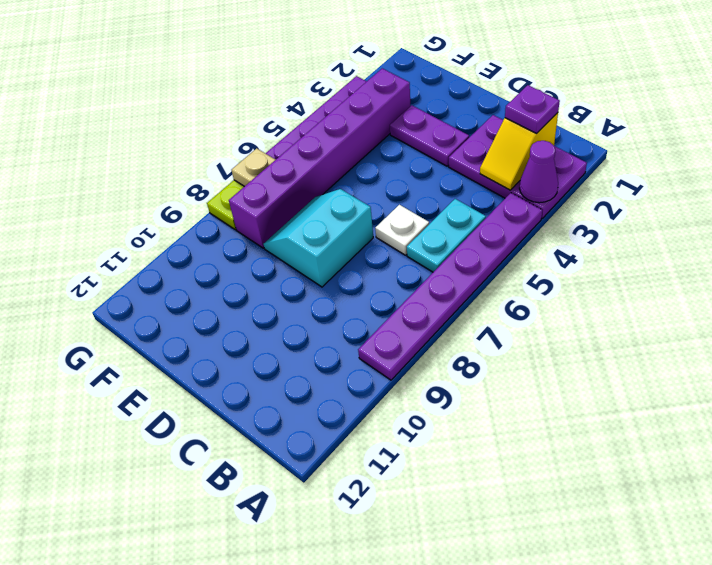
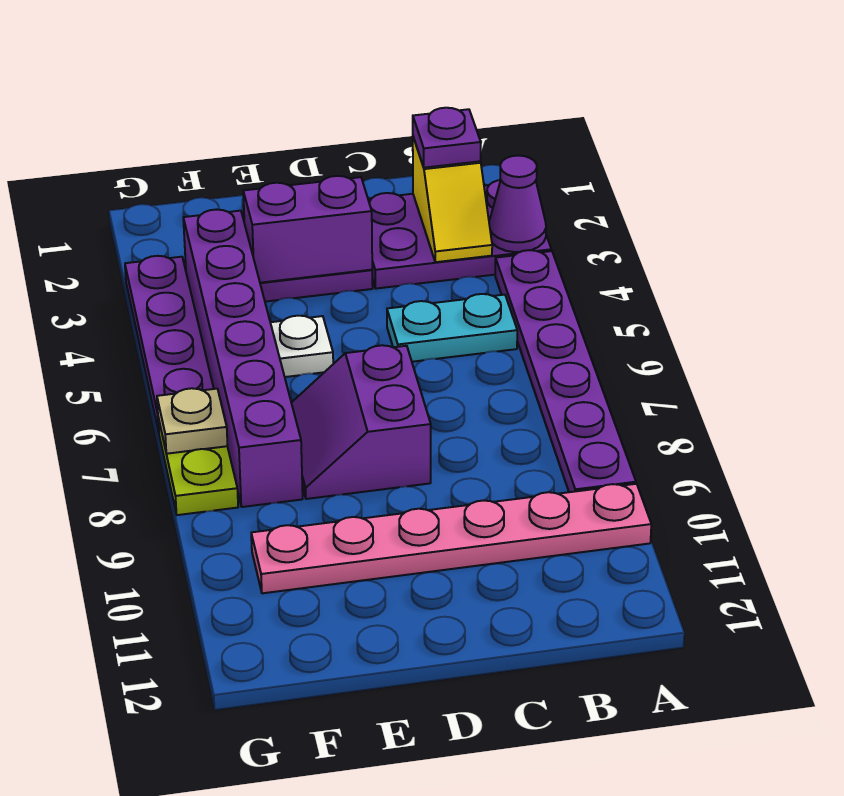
none -> pink plate A10:F10 level 1
cyan plate B5:B6 level 1 -> cyan plate B5:C5 level 1
white plate C6 level 1 -> white plate E5 level 1
none -> purple brick D3:E3 level 2
cyan slope D7:E8 level 1 top D -> purple slope D7:E8 level 1 top D

